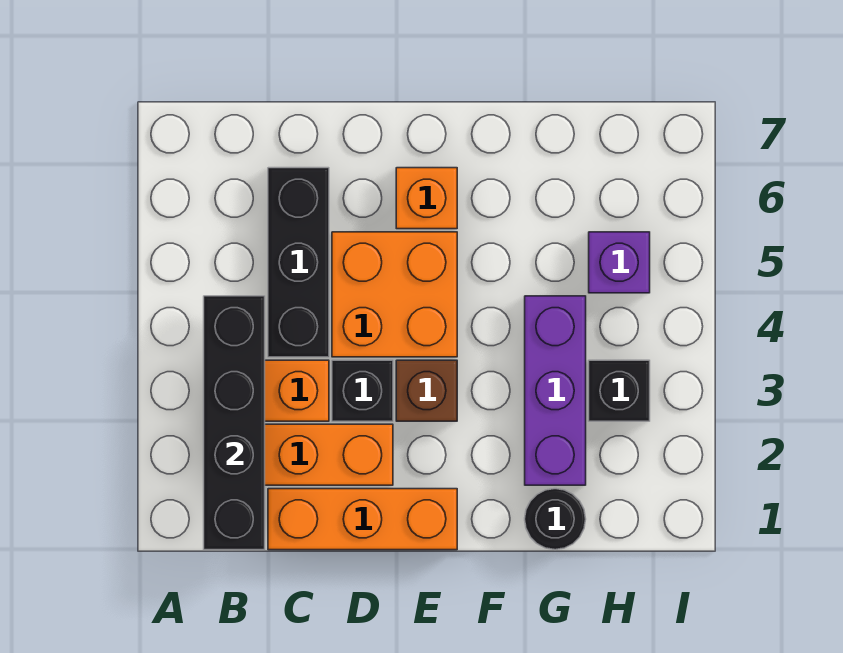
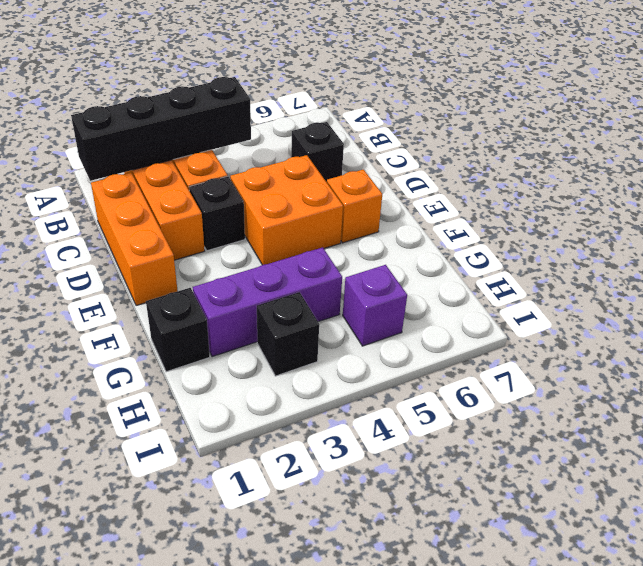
black brick C4:C6 level 1 -> black brick C6 level 1
brown brick E3 level 1 -> none
black round brick G1 level 1 -> black brick G1 level 1

